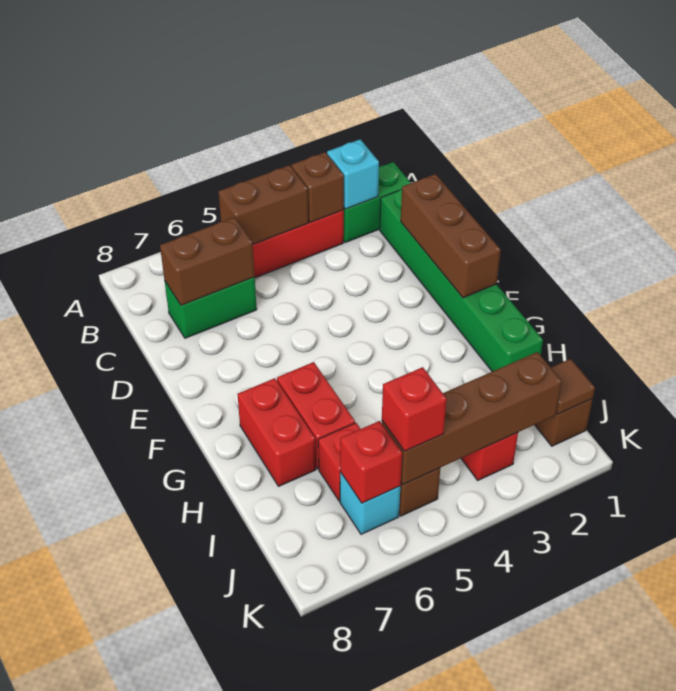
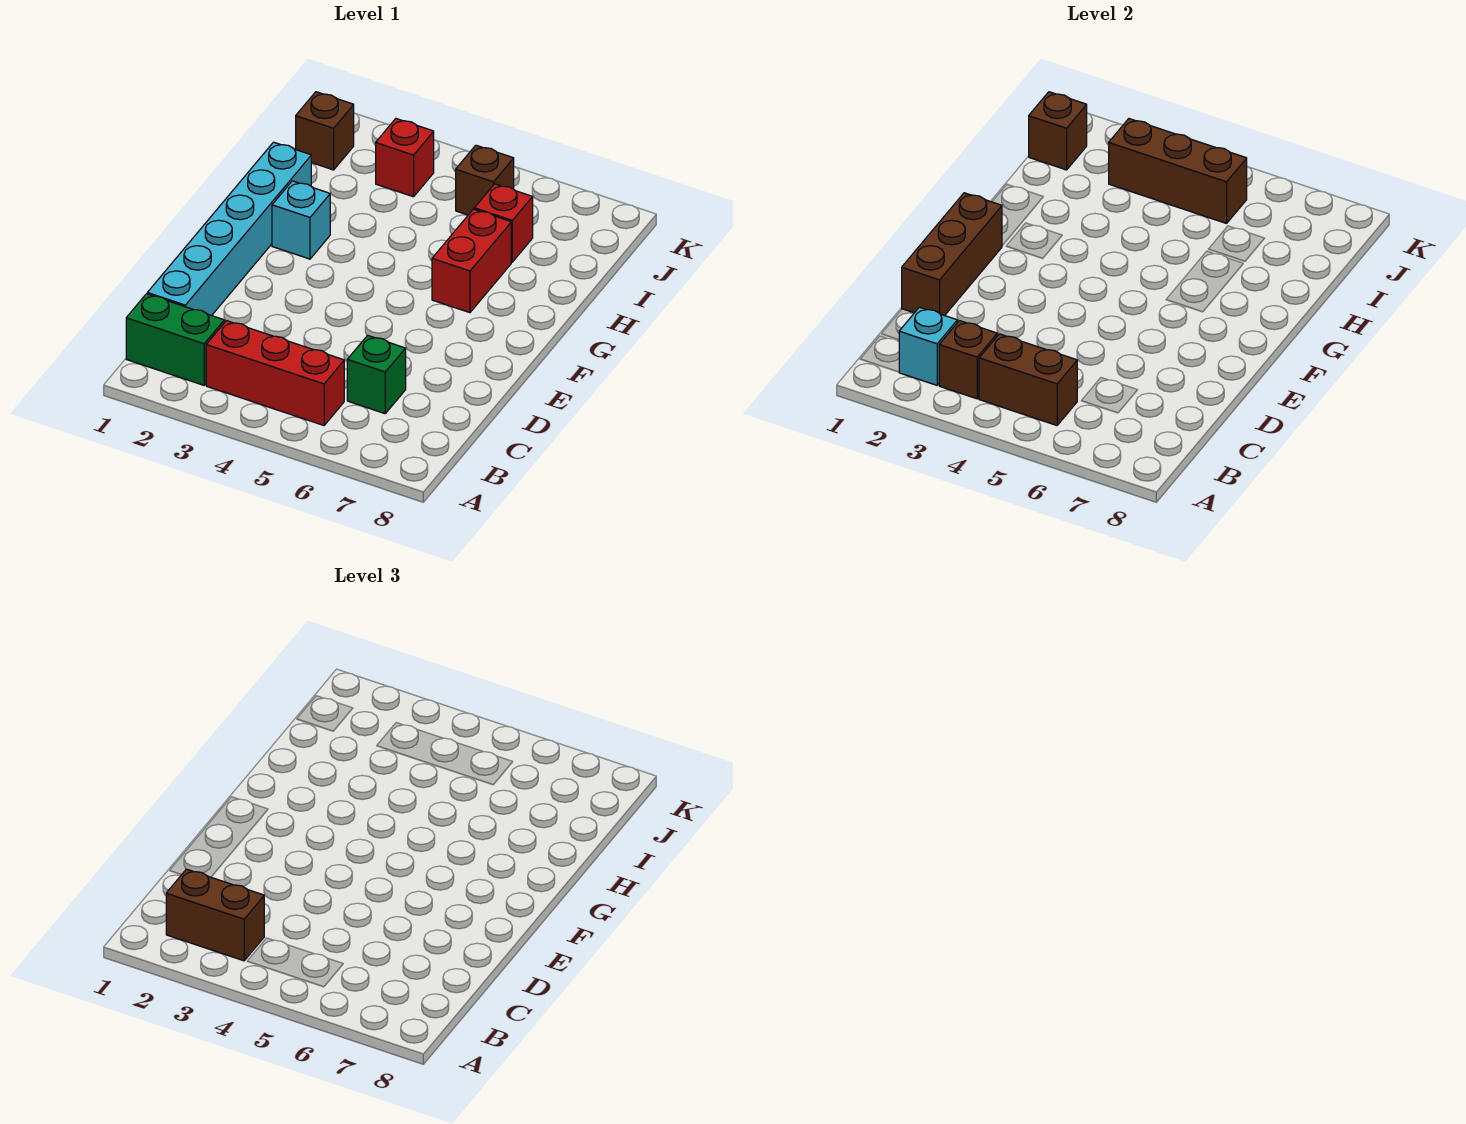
green brick C1:H1 level 1 -> cyan brick C1:H1 level 1
green brick C6:C7 level 1 -> green brick C6 level 1
brown brick C6:C7 level 2 -> brown brick B2:B3 level 3
red brick G7:H7 level 1 -> none
brown tile J1 level 2 -> brown brick J1 level 2
brown brick J2:J5 level 2 -> brown brick J3:J5 level 2
red brick J5 level 3 -> none
cyan brick J6 level 1 -> cyan brick G2 level 1
red brick J6 level 2 -> none

